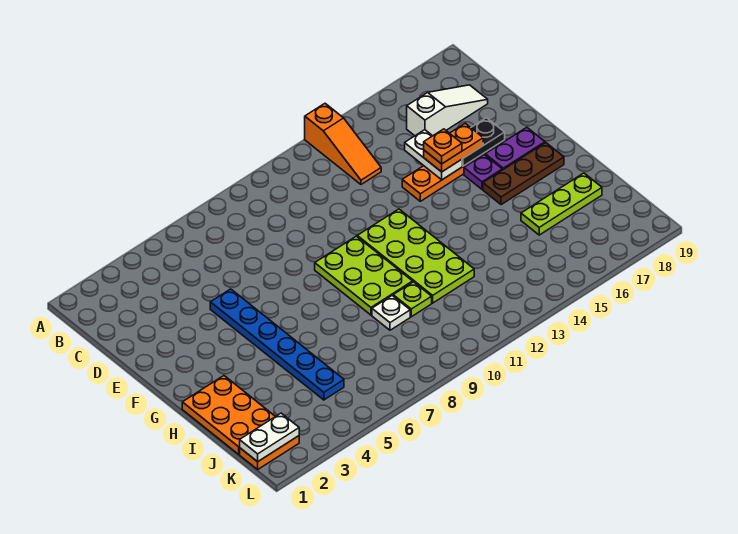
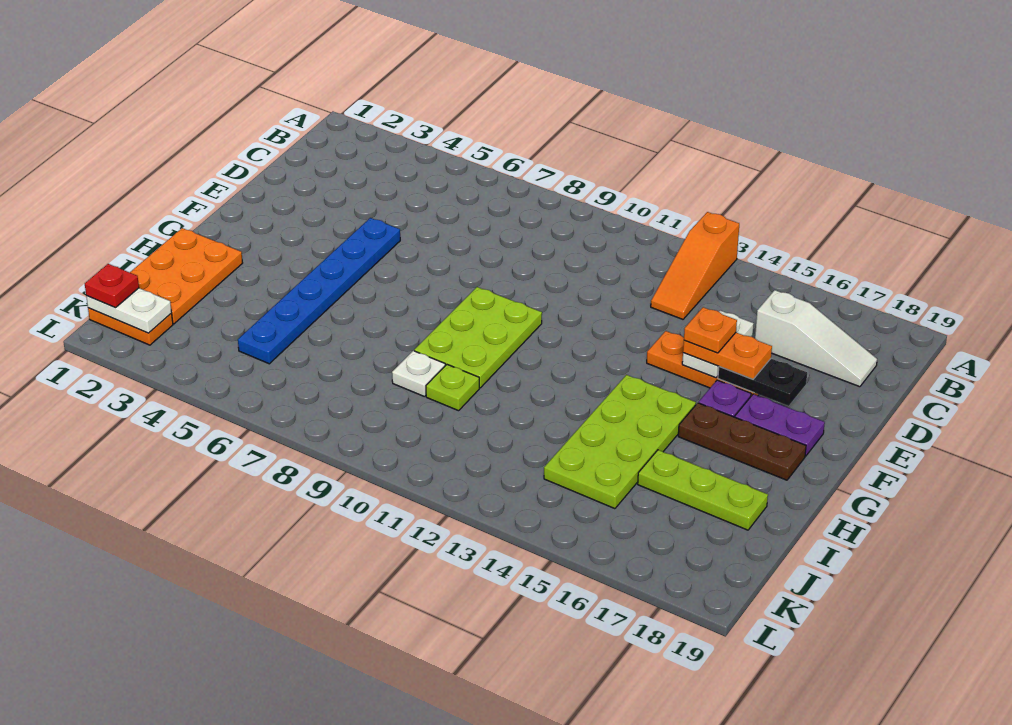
lime plate F11:I12 level 1 -> lime plate G14:J15 level 1
none -> red plate K1 level 3

